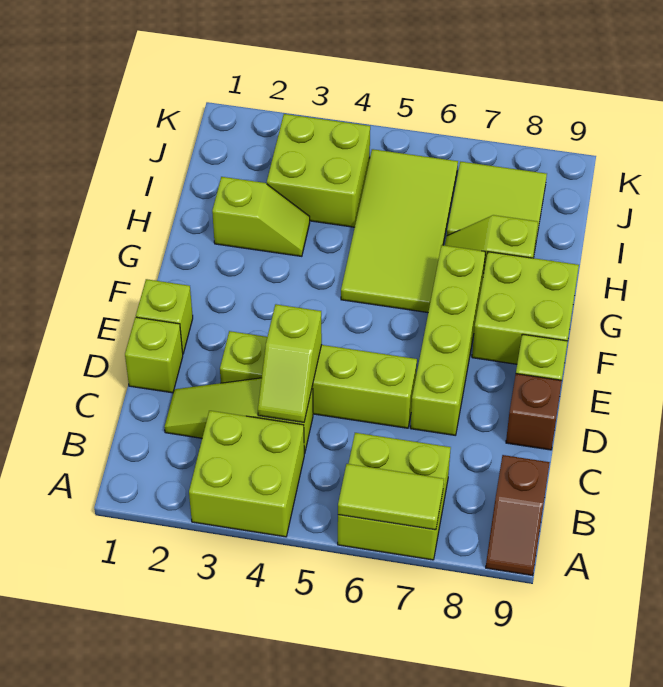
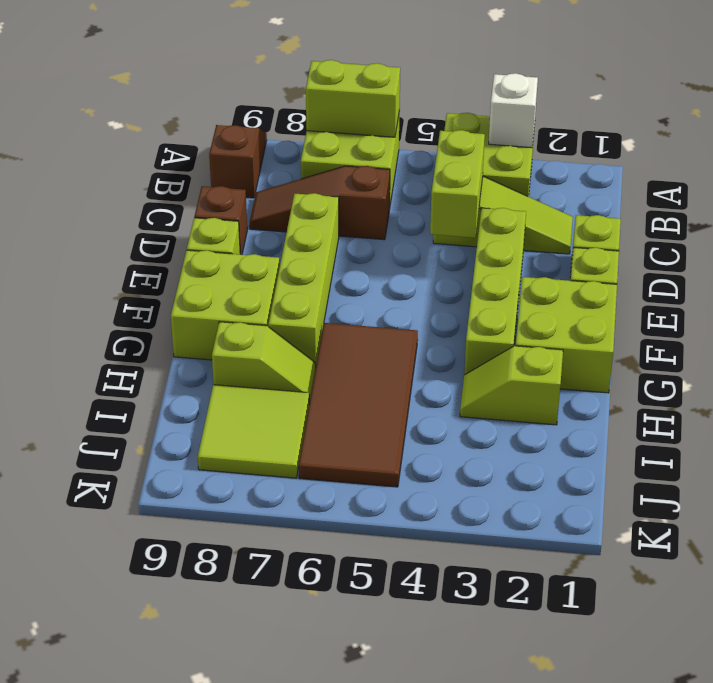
none -> white brick A3 level 2
lime tile A6:A7 level 2 -> lime brick A6:A7 level 2
lime slope C4:D4 level 2 top D -> lime brick C4:D4 level 2
none -> brown slope C6:C8 level 1 top 6
lime brick D3:D6 level 1 -> lime brick D3:G3 level 1
lime tile G5:J6 level 1 -> brown tile G5:J6 level 1
lime brick I3:J4 level 1 -> lime brick F1:G2 level 1

